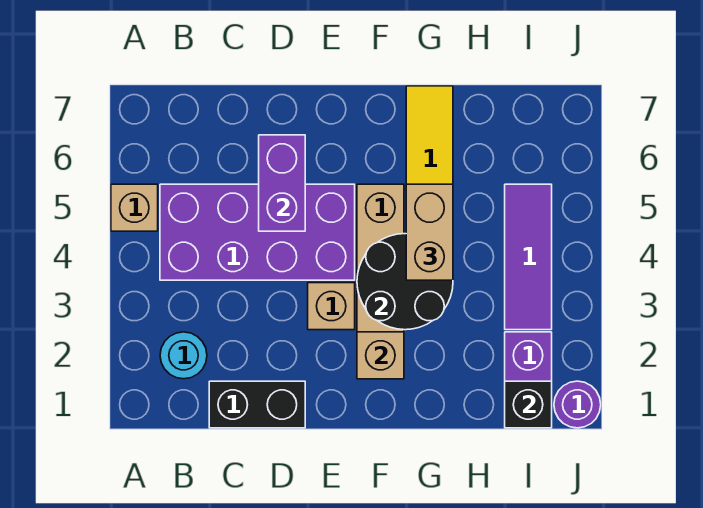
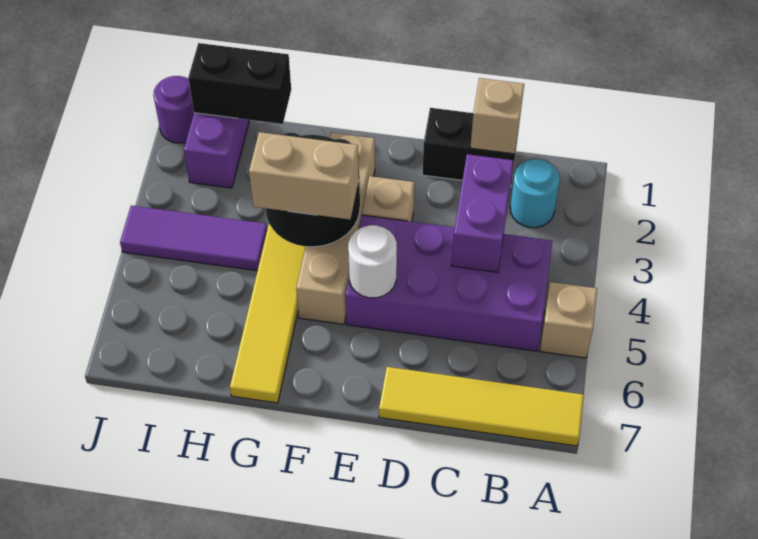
none -> yellow tile A7:D7 level 1
purple brick D5:D6 level 2 -> purple brick C3:C4 level 2
none -> white round brick E5 level 2
tan brick F2 level 2 -> tan brick C1 level 2
tan brick G4:G5 level 3 -> tan brick F4:G4 level 3
black brick I1 level 2 -> black brick H1:I1 level 2
purple tile I3:I5 level 1 -> purple tile H4:J4 level 1

